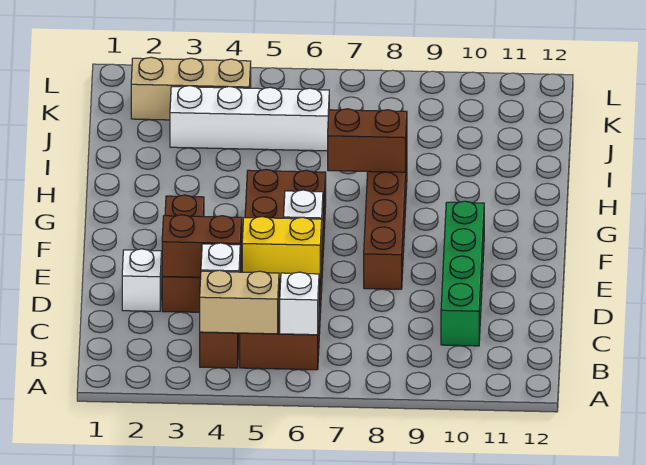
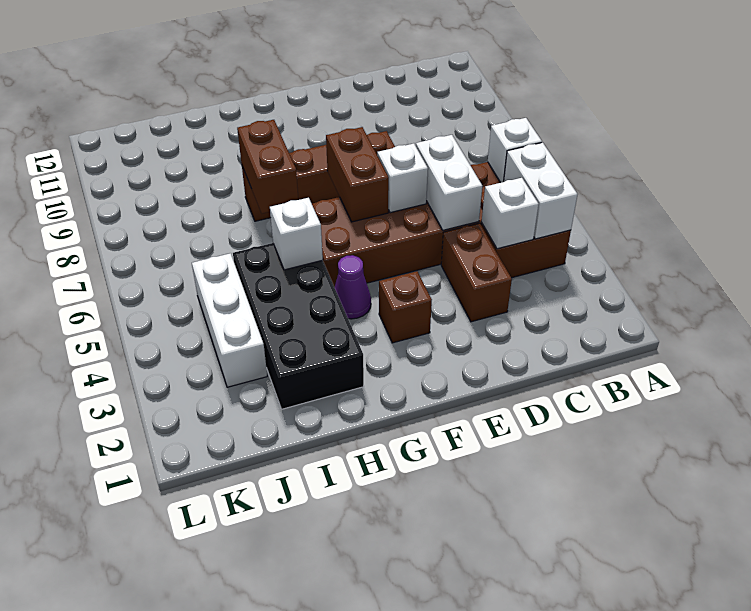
tan brick B4:B5 level 2 -> white brick B4:B5 level 2
green brick C10:F10 level 1 -> none
white brick D2 level 1 -> white brick H5 level 2
brown brick D3:D4 level 2 -> brown brick F6:F7 level 2
yellow brick D5:D6 level 2 -> white brick D5:D6 level 2
none -> purple cone G4 level 1
none -> black brick H2:I5 level 1
white brick J3:J6 level 1 -> white brick J3:J5 level 1
tan brick K2:K4 level 1 -> none

